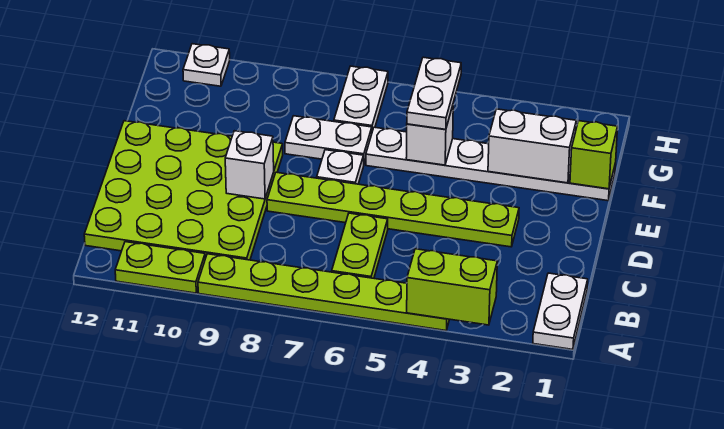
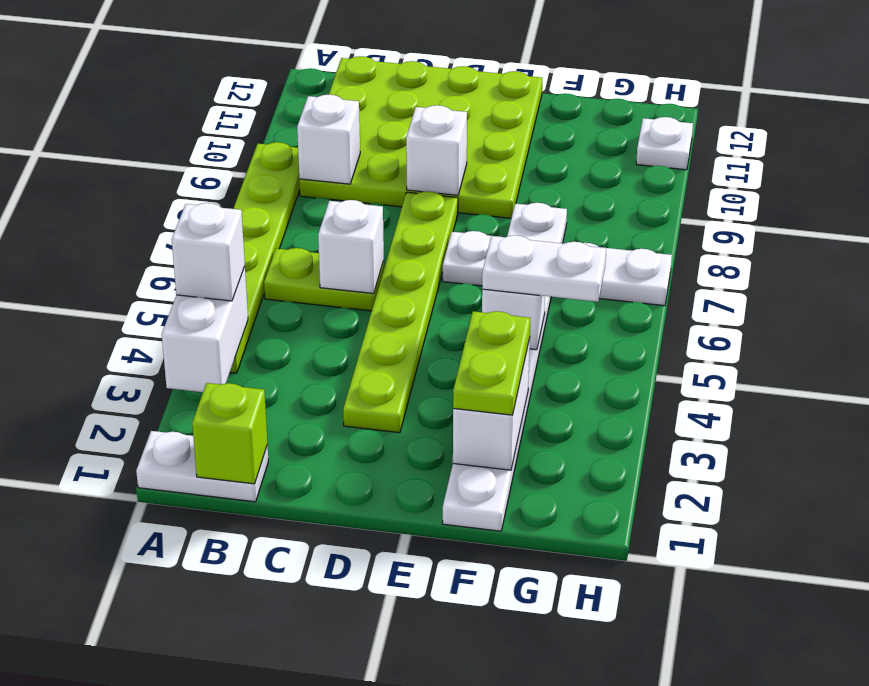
lime brick A3:A4 level 2 -> white brick A3:A4 level 2
none -> white brick A4 level 3
lime plate A10:A11 level 1 -> lime plate F2:F3 level 3
none -> white brick B9 level 2
none -> white brick C6 level 2
lime brick F1 level 2 -> lime brick B1 level 2

